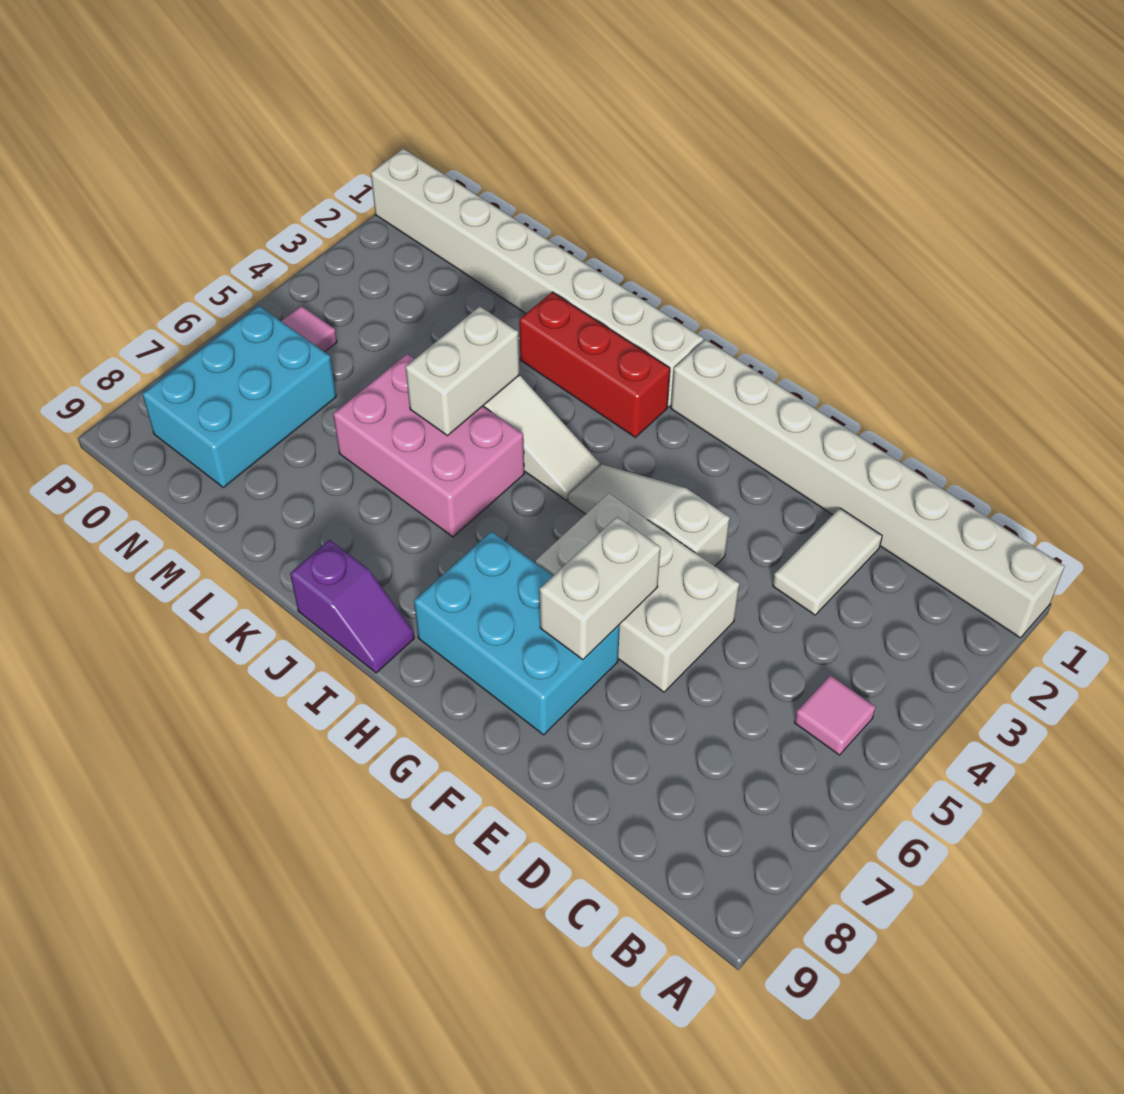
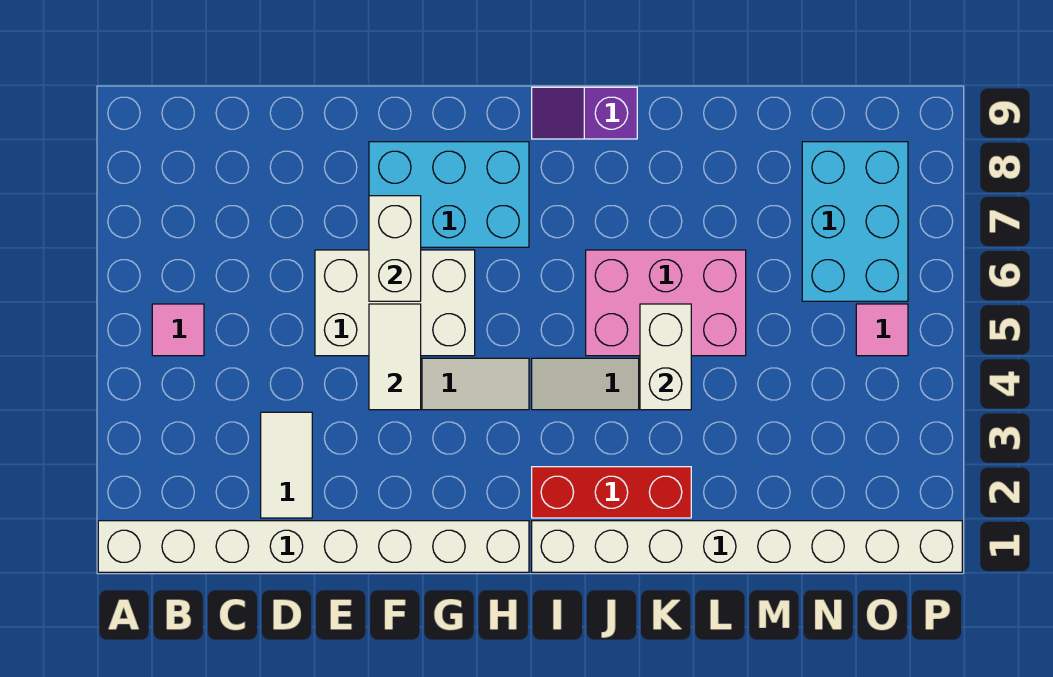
none -> white tile F4:F5 level 2

